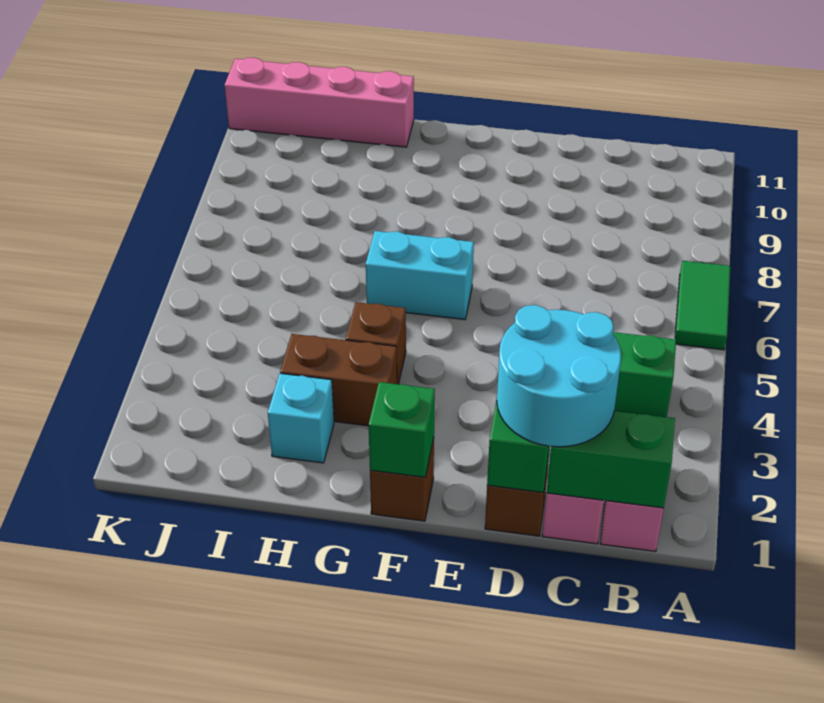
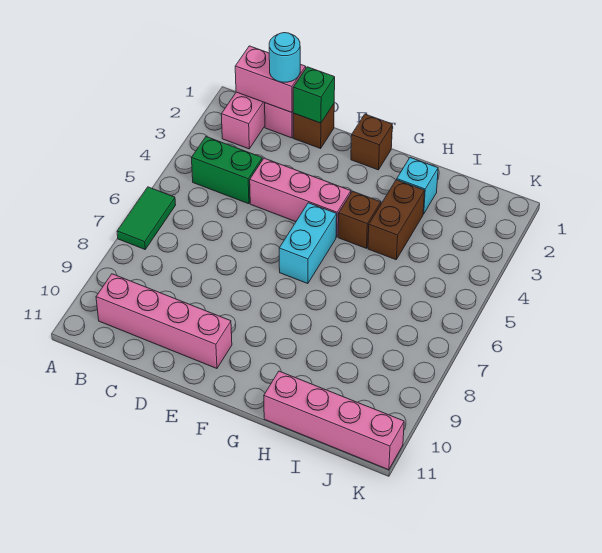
green brick B1:C1 level 2 -> pink brick B1:C1 level 2
none -> pink brick B10:E10 level 1
cyan round brick C1:D2 level 3 -> cyan round brick C1 level 3
none -> pink brick D4:F4 level 1
green brick F1 level 2 -> none
cyan brick F6:G6 level 1 -> cyan brick F5:F6 level 1
brown brick G3:H3 level 1 -> brown brick H3:H4 level 1

